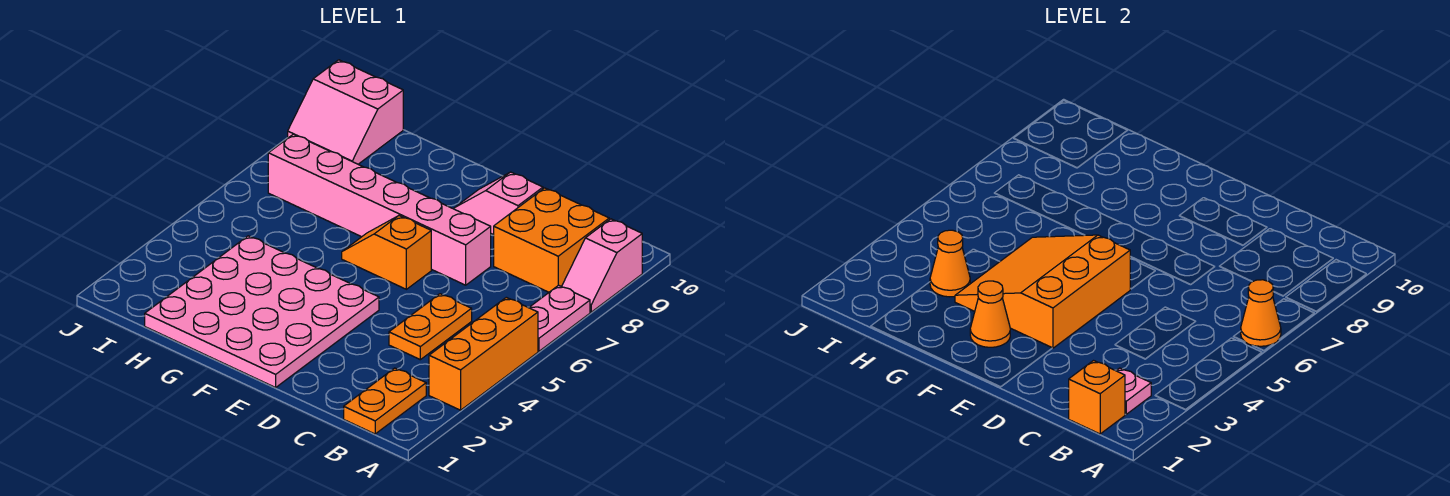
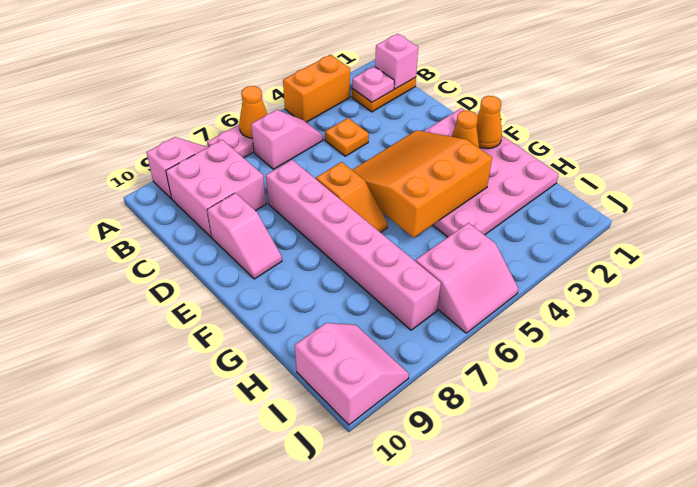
orange brick A3:A5 level 1 -> orange brick A3:A4 level 1
orange brick B1 level 2 -> pink brick B1 level 2
none -> pink slope B5:B6 level 1 top 6
orange brick B8:C9 level 1 -> pink brick B8:C9 level 1
orange plate C4:C5 level 1 -> orange plate C4 level 1
orange slope E3:G5 level 2 top E -> orange slope E3:G5 level 2 top G
orange cone H3 level 2 -> orange cone F1 level 2
none -> pink slope I5:J6 level 1 top I

